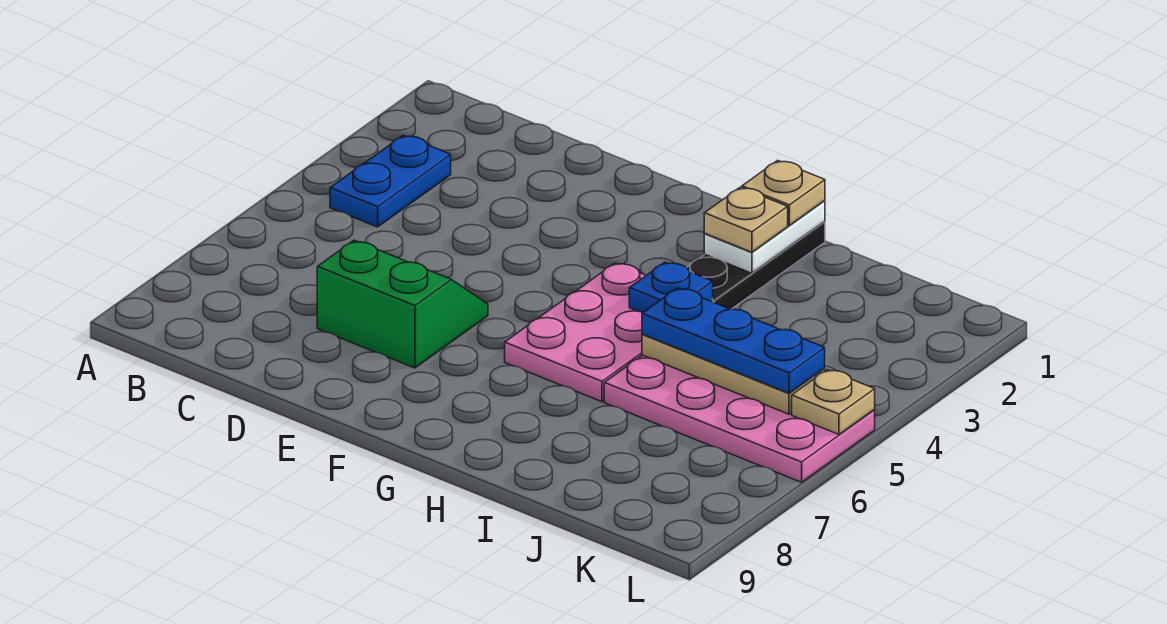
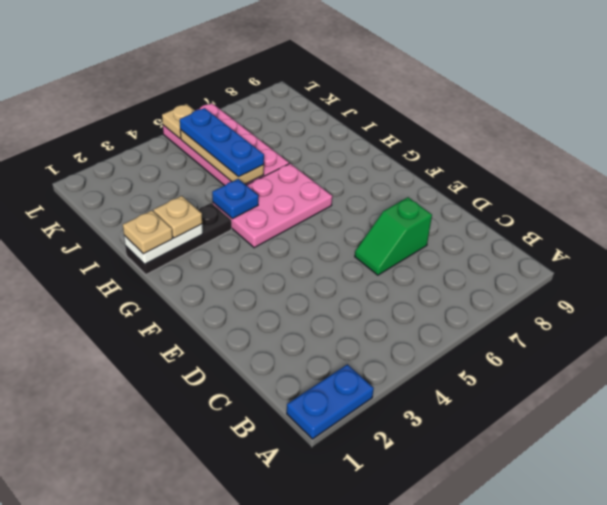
blue plate B3:B4 level 1 -> blue plate A1:A2 level 1
green slope D6:E7 level 1 top 7 -> green slope D6:D7 level 1 top 7

